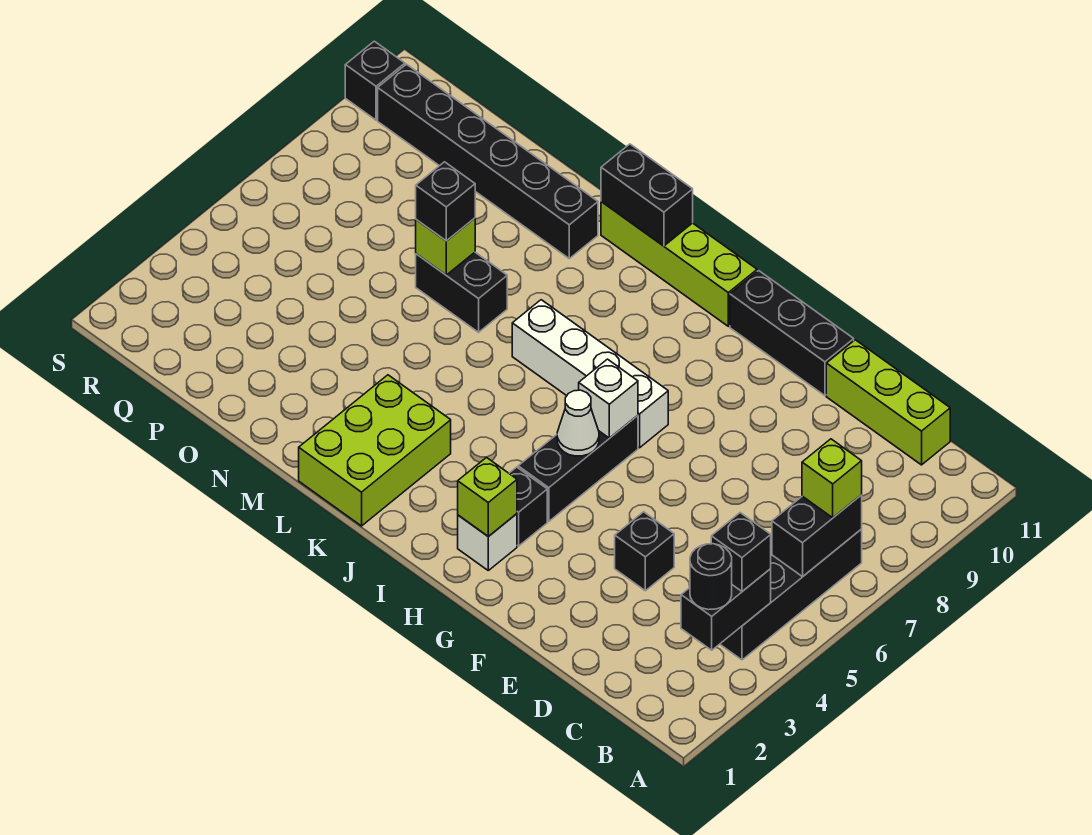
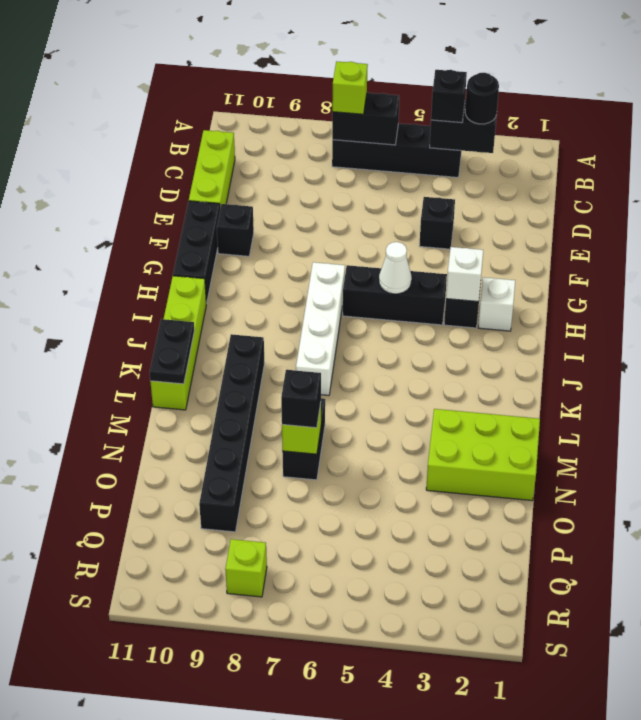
lime brick H2 level 2 -> lime brick R8 level 1
white brick H6 level 2 -> white brick H3 level 2
lime brick K1:L3 level 1 -> lime brick M1:N3 level 1
black brick K11:L11 level 2 -> black plate K11:L11 level 2
black brick M10:R10 level 1 -> black brick K9:P9 level 1
black brick S10 level 1 -> black brick F10 level 1

